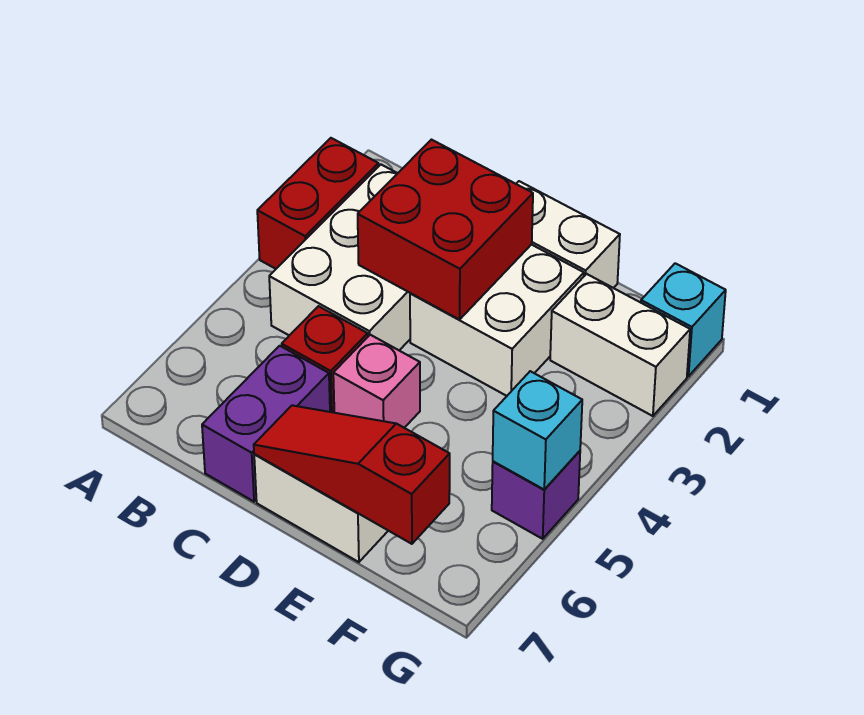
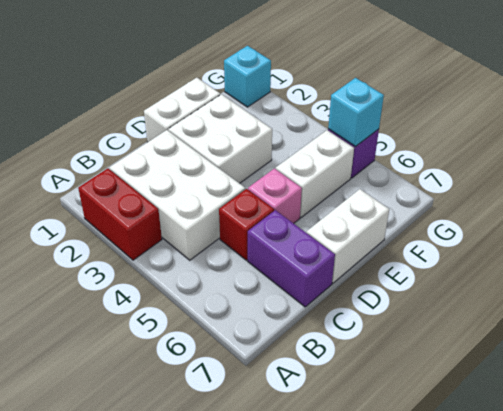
red brick C2:D3 level 2 -> none
red slope D7:F7 level 2 top F -> none
white brick F2:G2 level 1 -> white brick E5:F5 level 1

